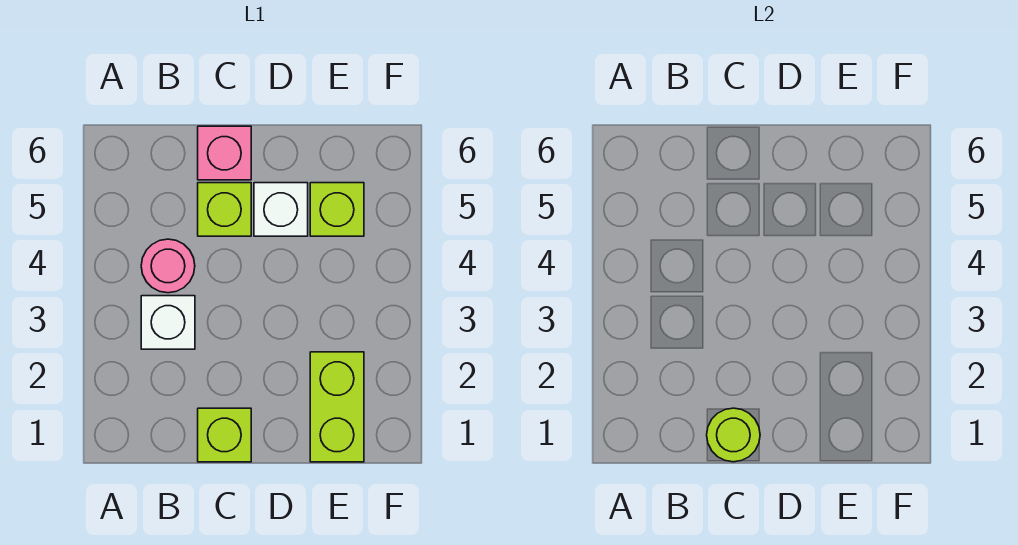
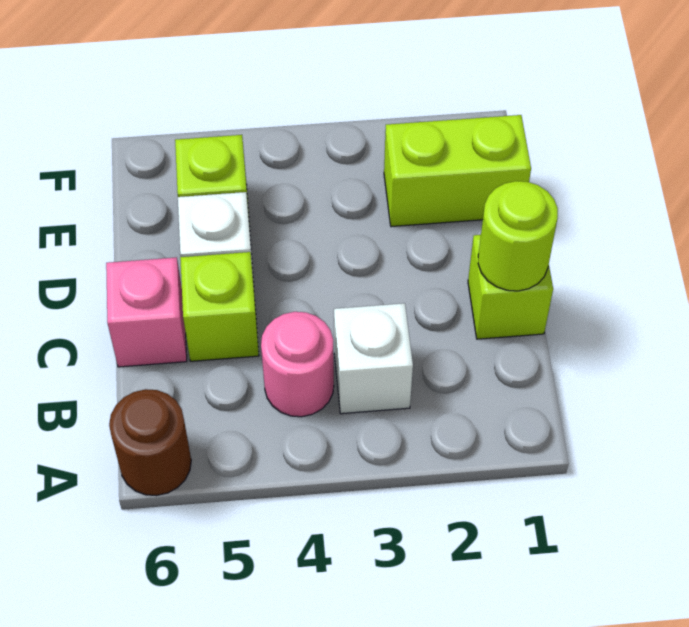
none -> brown round brick A6 level 1

